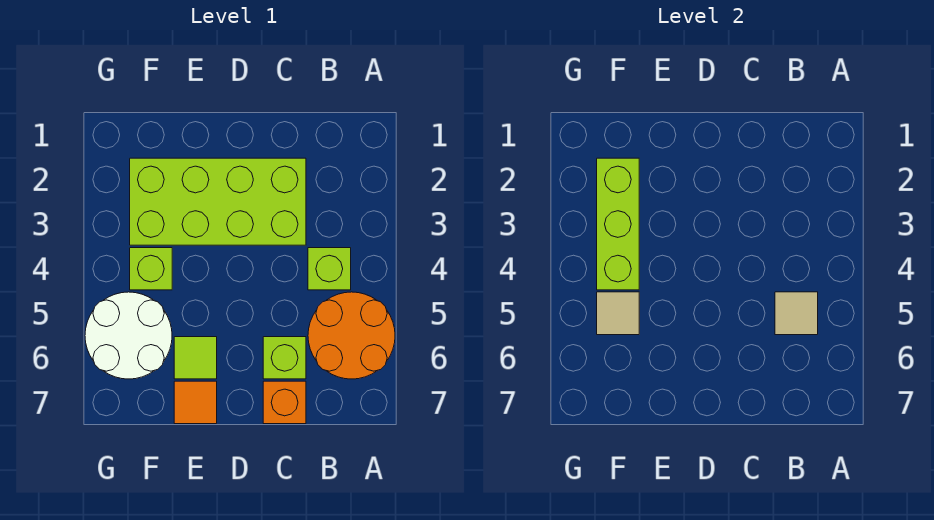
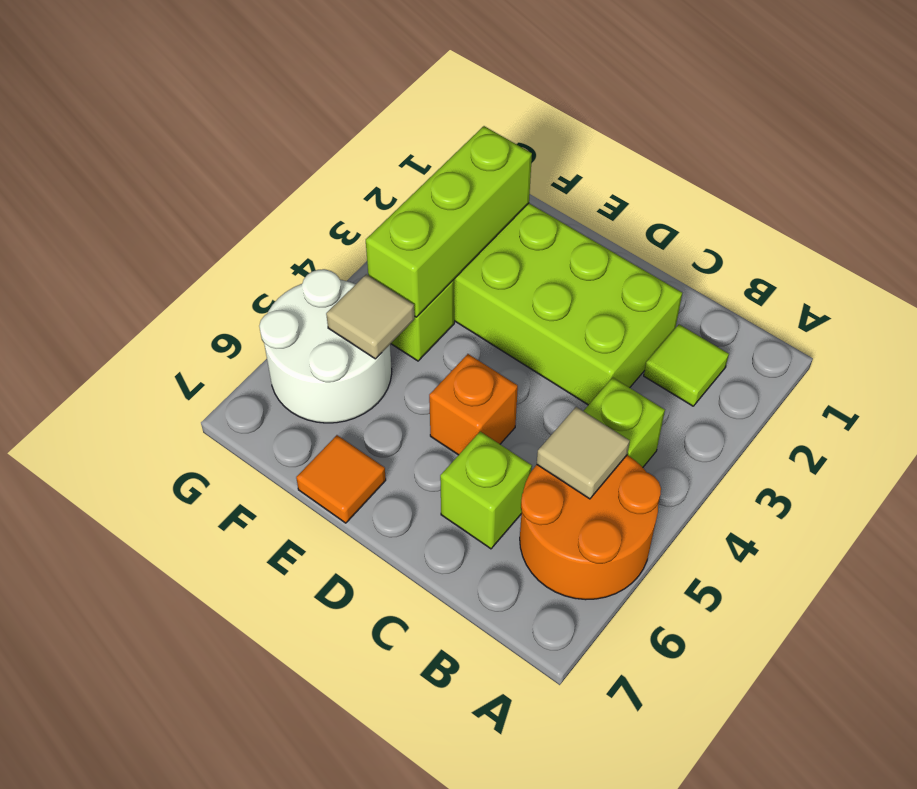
orange brick C7 level 1 -> orange brick D5 level 1
lime tile E6 level 1 -> lime tile B2 level 1

